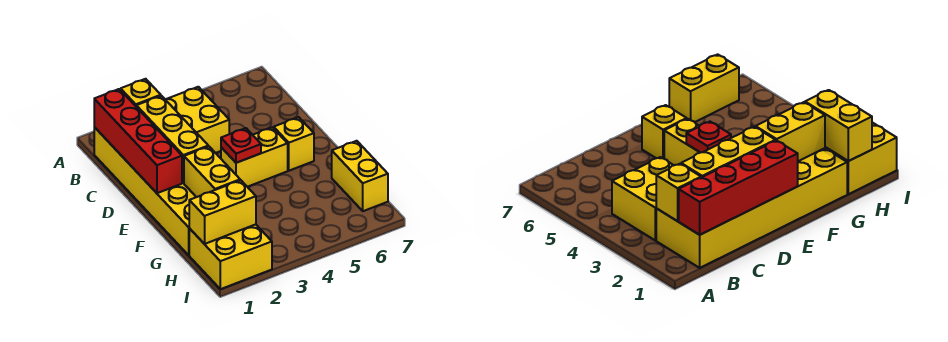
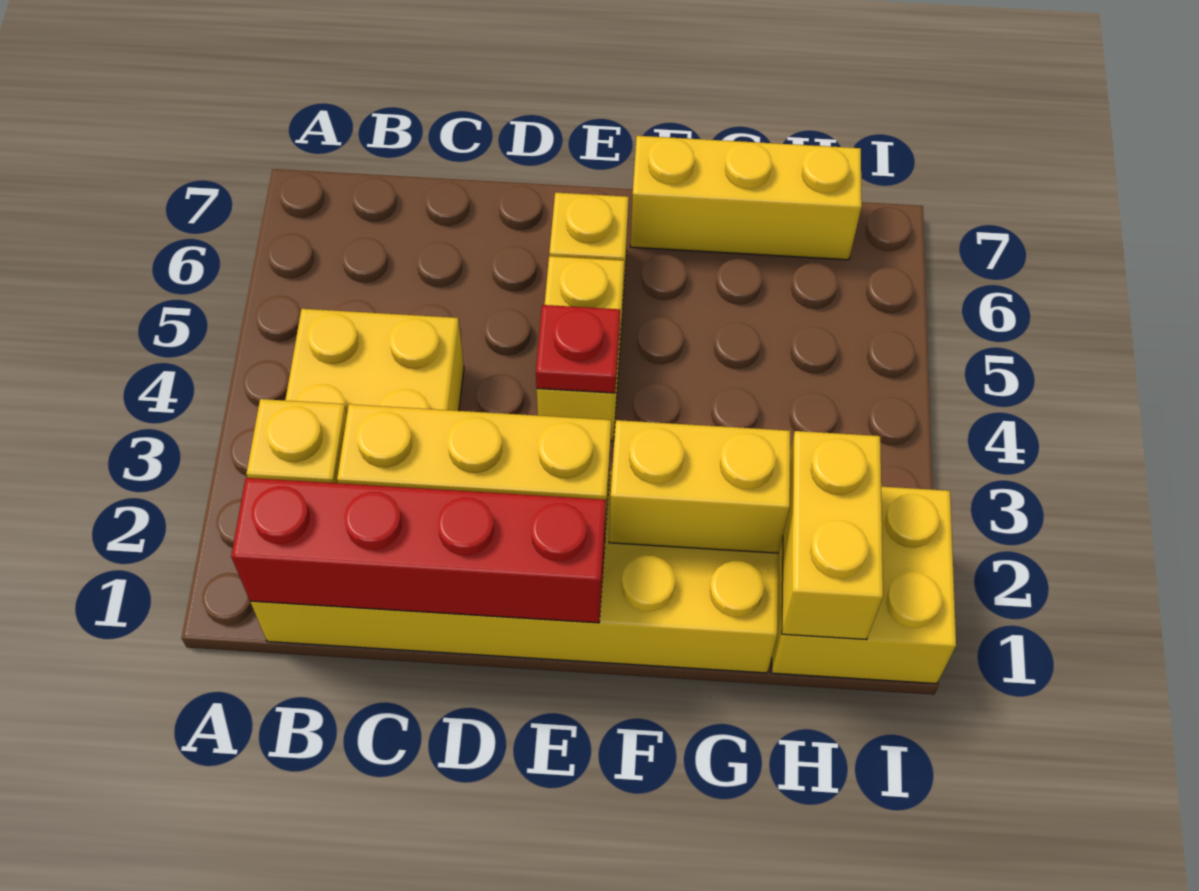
yellow brick G7:H7 level 1 -> yellow brick F7:H7 level 1

